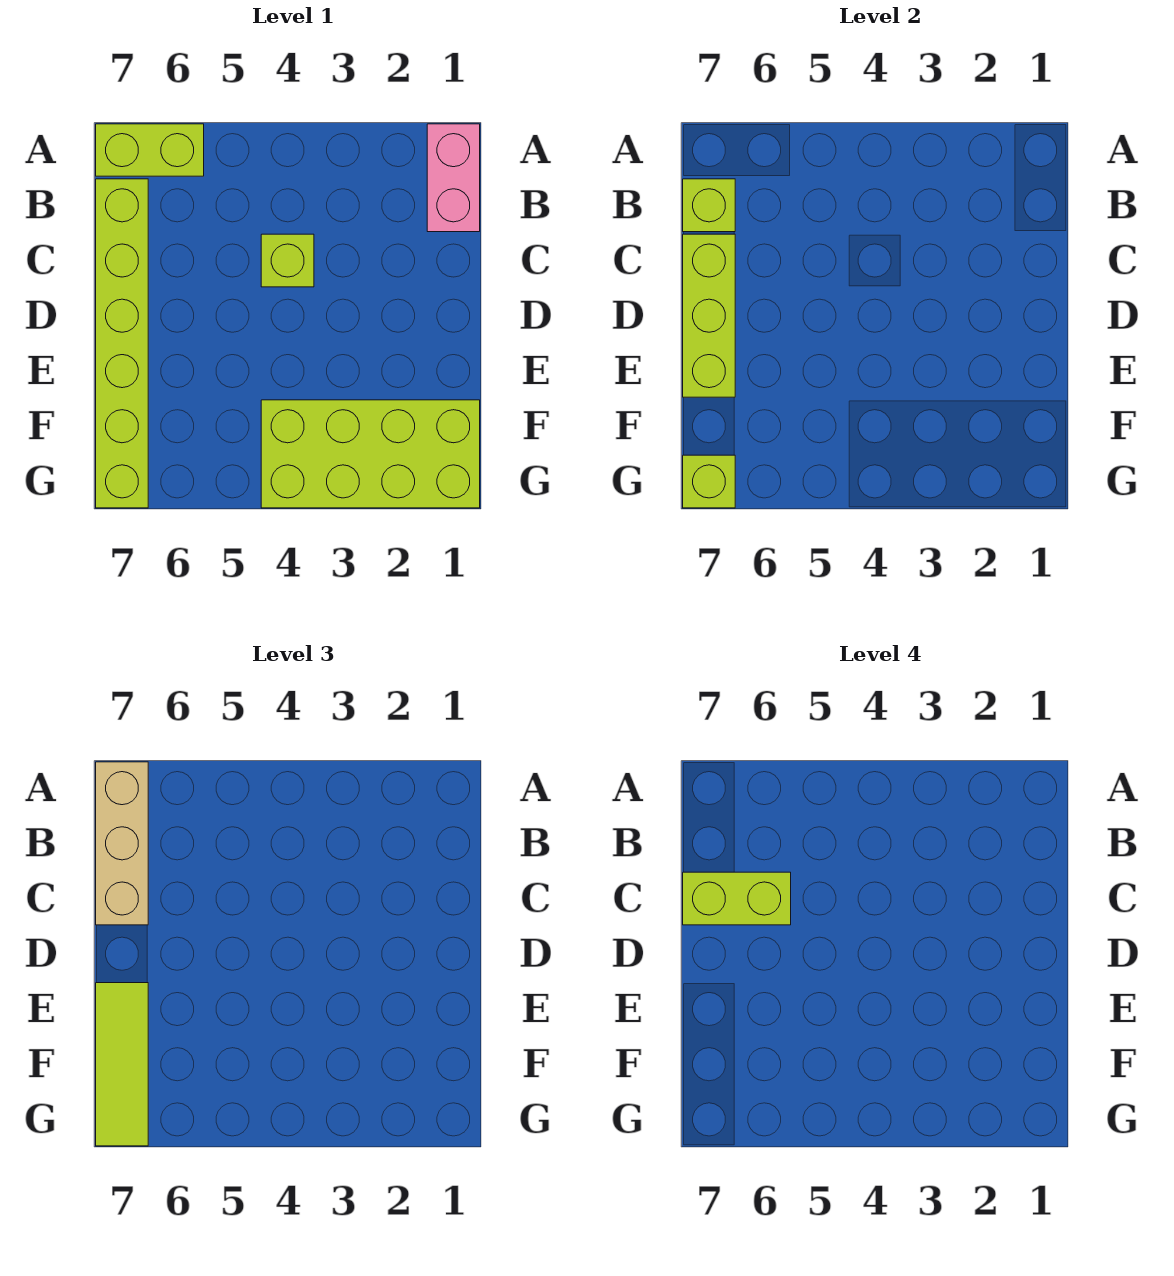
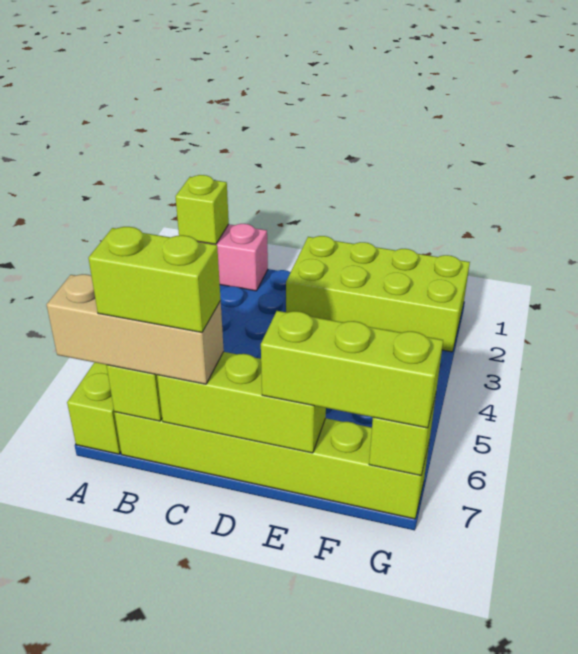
lime brick C4 level 1 -> lime brick A1 level 2
lime brick C6:C7 level 4 -> lime brick B7:C7 level 4
lime tile E7:G7 level 3 -> lime brick E7:G7 level 3
lime brick F1:G4 level 1 -> lime brick D1:G2 level 1

